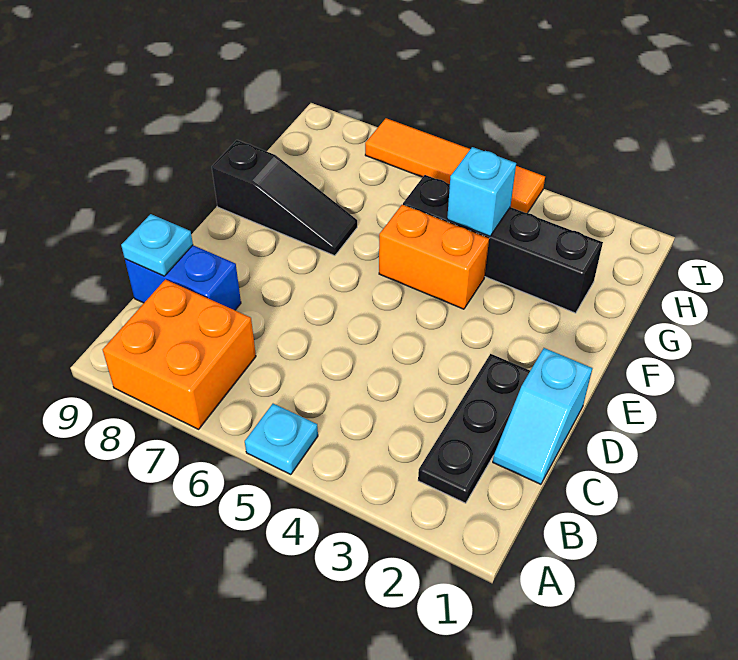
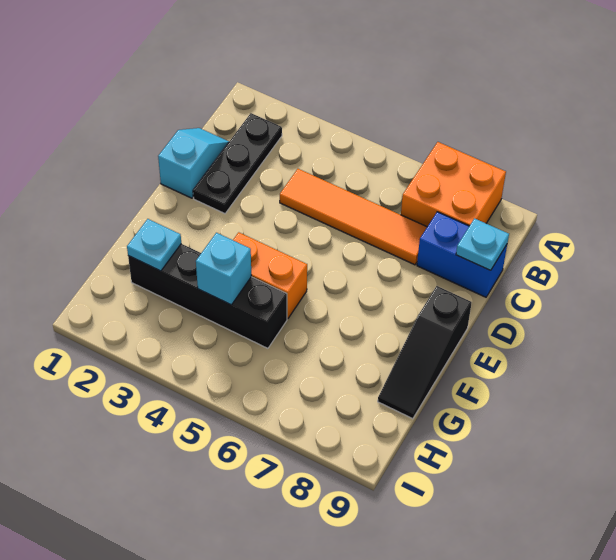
cyan plate A5 level 1 -> cyan plate G2 level 2
black slope F7:F9 level 1 top 9 -> black slope E9:G9 level 1 top E
orange tile I4:I7 level 1 -> orange tile C4:C7 level 1

